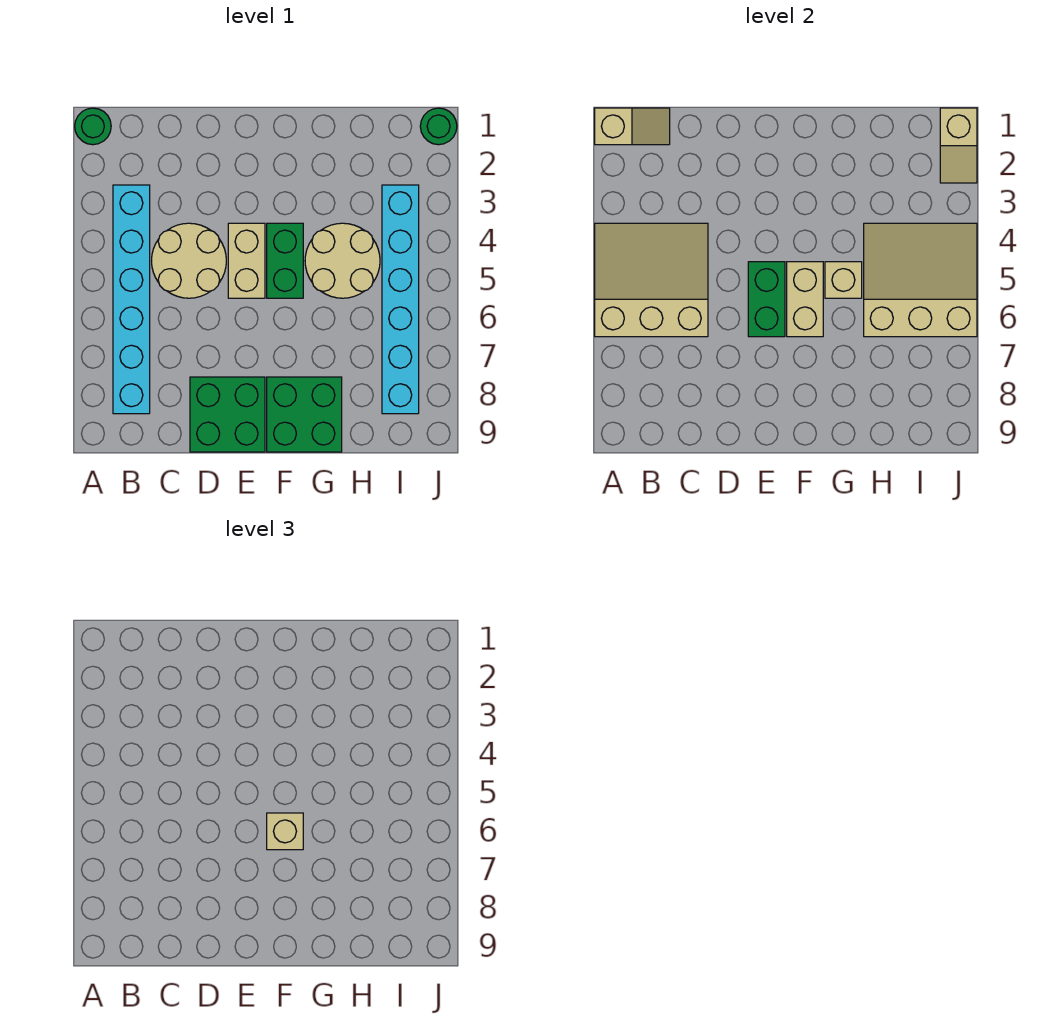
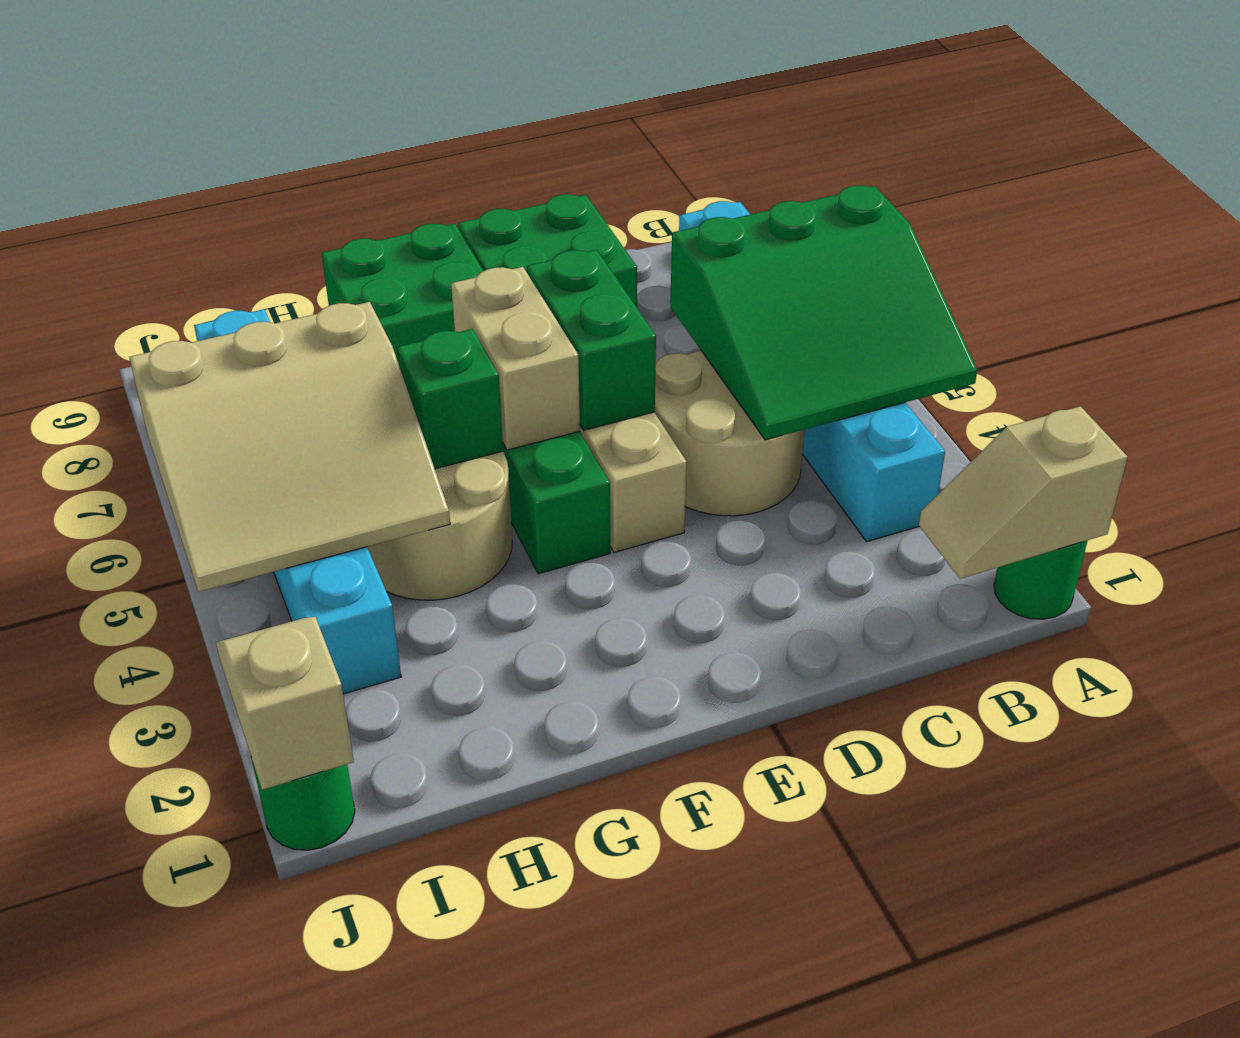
tan slope A4:C6 level 2 top 6 -> green slope A4:C6 level 2 top 6
tan brick F6 level 3 -> none
tan brick G5 level 2 -> green brick G5 level 2

